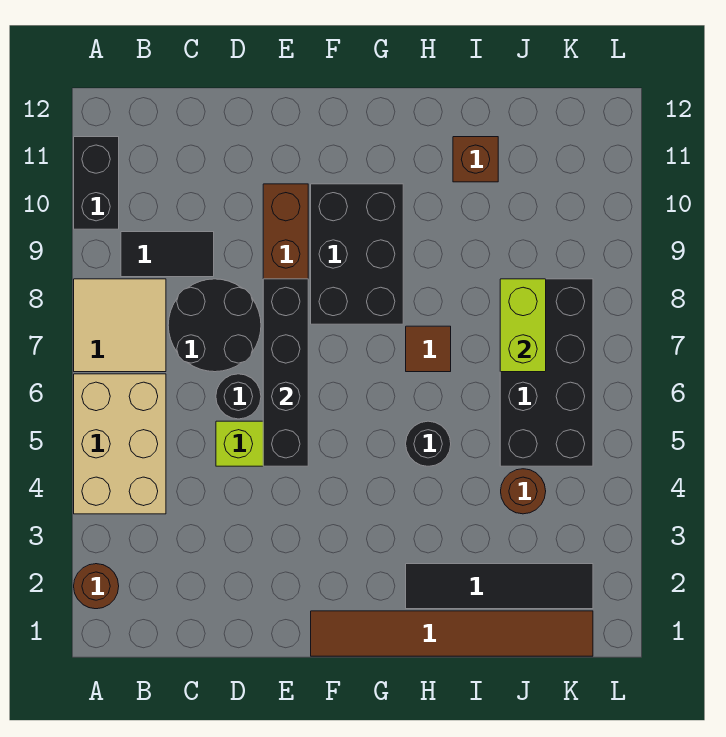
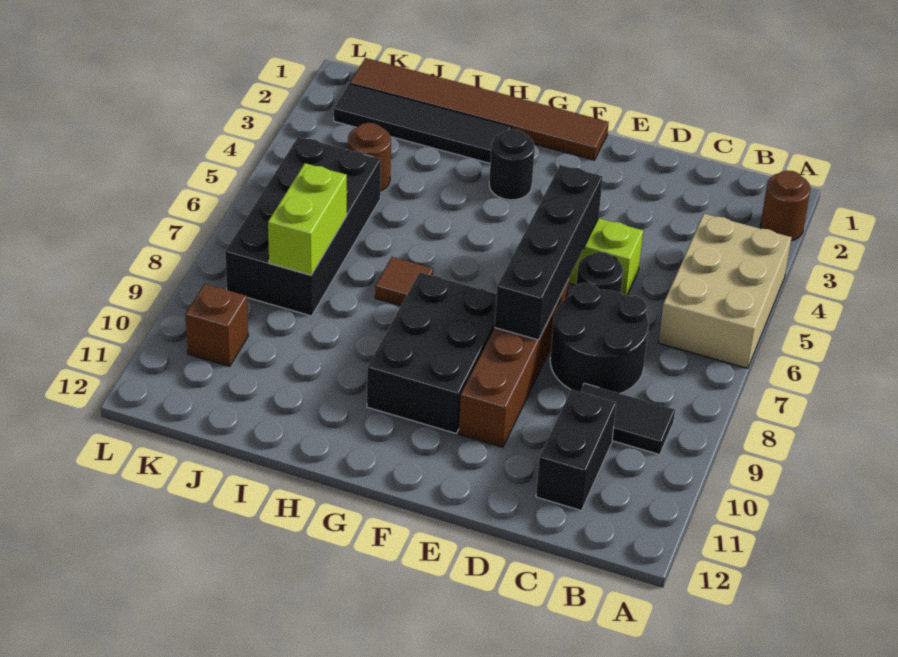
tan tile A7:B8 level 1 -> none
black brick A10:A11 level 1 -> black brick C10:C11 level 1
black round brick H5 level 1 -> black round brick G3 level 1
brown brick I11 level 1 -> brown brick K10 level 1

